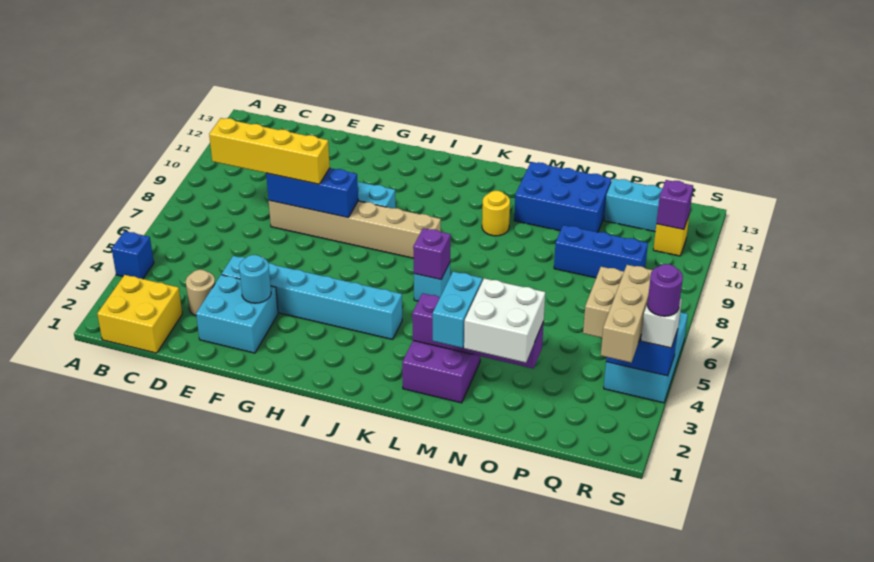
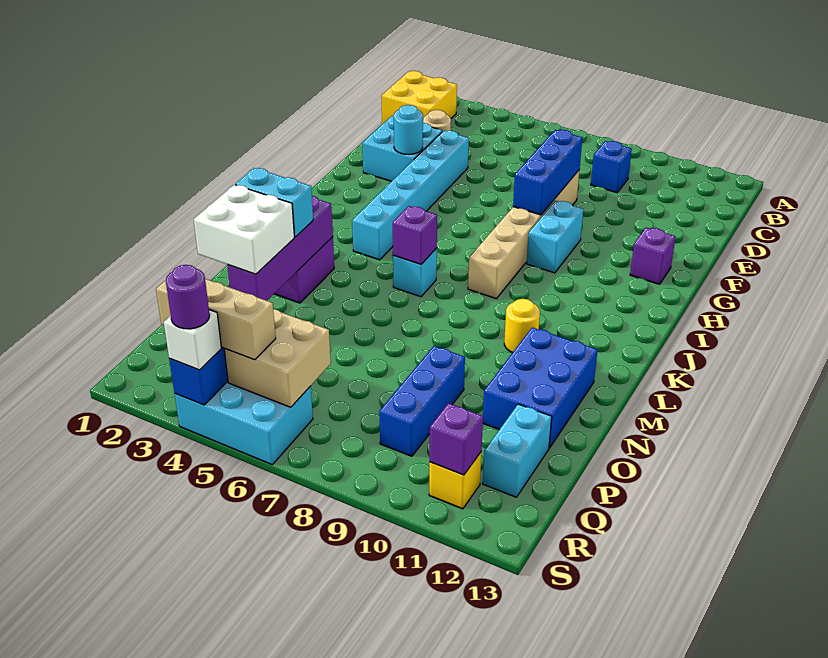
blue brick A4 level 1 -> blue brick C9 level 1
yellow brick C8:F8 level 3 -> none
none -> purple brick G12 level 1

